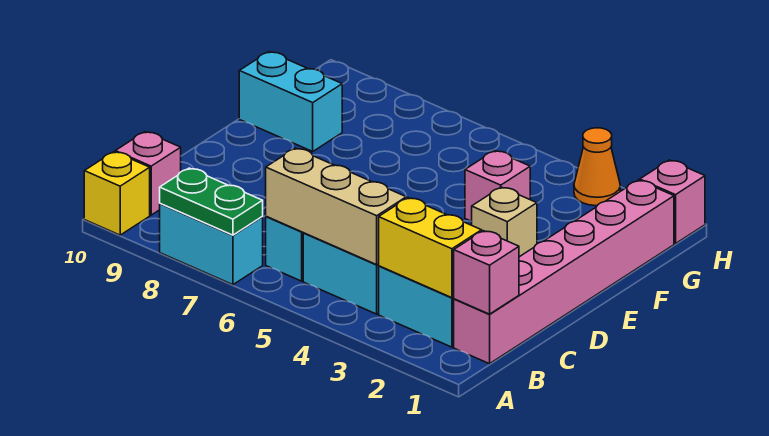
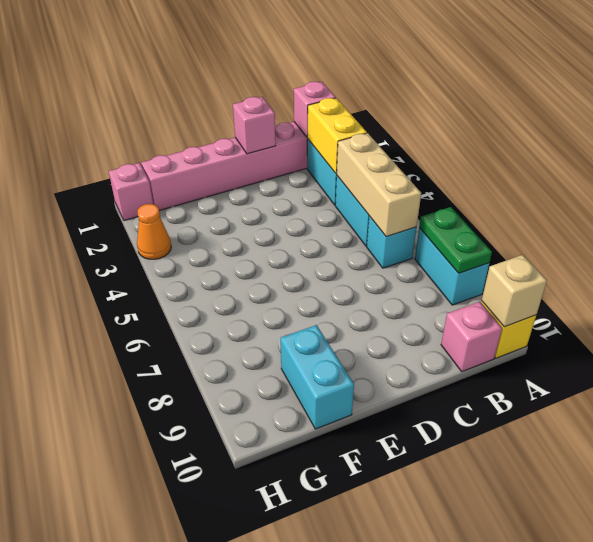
tan brick E3 level 1 -> tan brick A10 level 2
pink brick F4 level 1 -> pink brick D1 level 2

